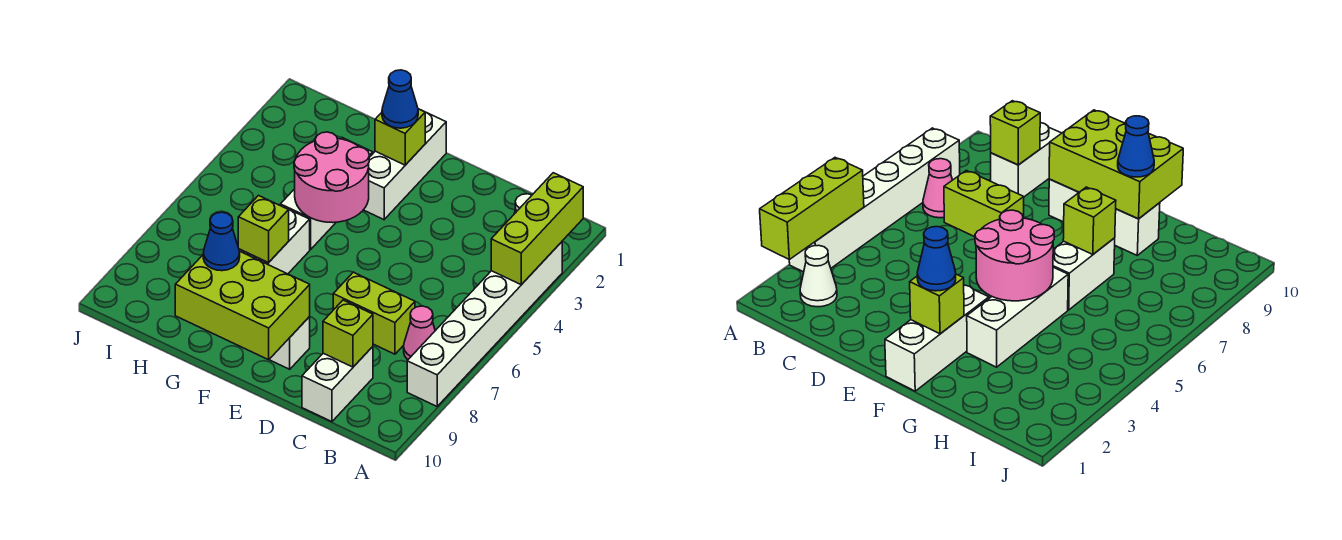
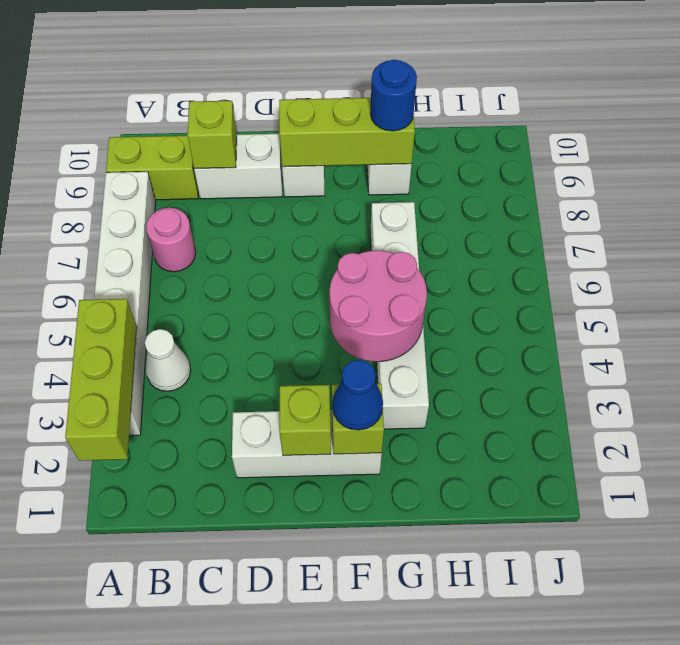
white cone B2 level 1 -> white cone B4 level 1
pink cone B7 level 1 -> pink round brick B7 level 1
lime brick C7:D7 level 1 -> lime brick A9:B9 level 1
white brick C9:C10 level 1 -> white brick C9:D9 level 1
lime brick E9:G10 level 2 -> lime brick E9:G9 level 2
white brick F1:F3 level 1 -> white brick D2:F2 level 1
lime brick G7 level 2 -> lime brick E2 level 2
blue cone G9 level 3 -> blue round brick G9 level 3

